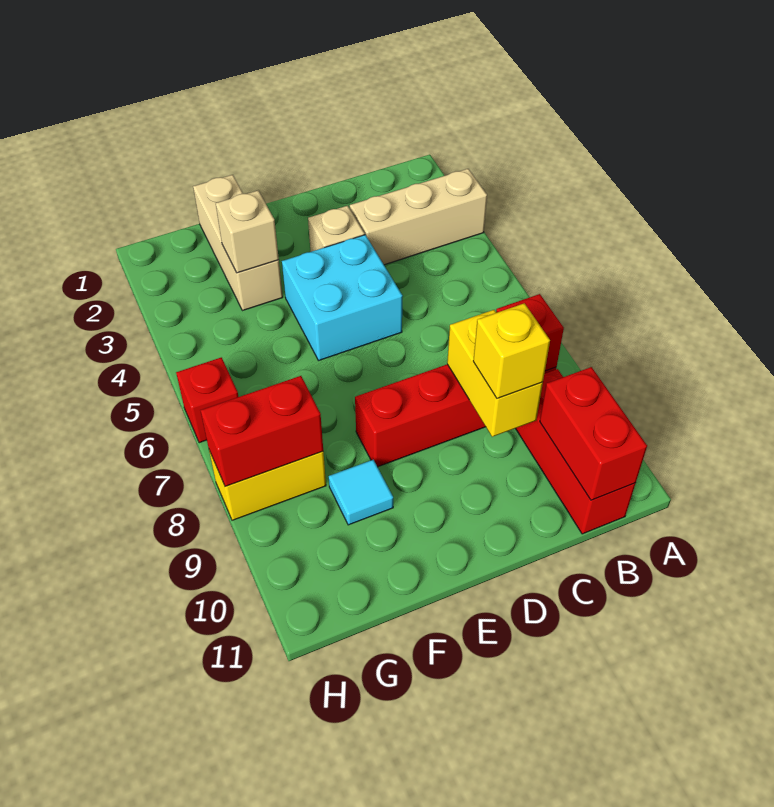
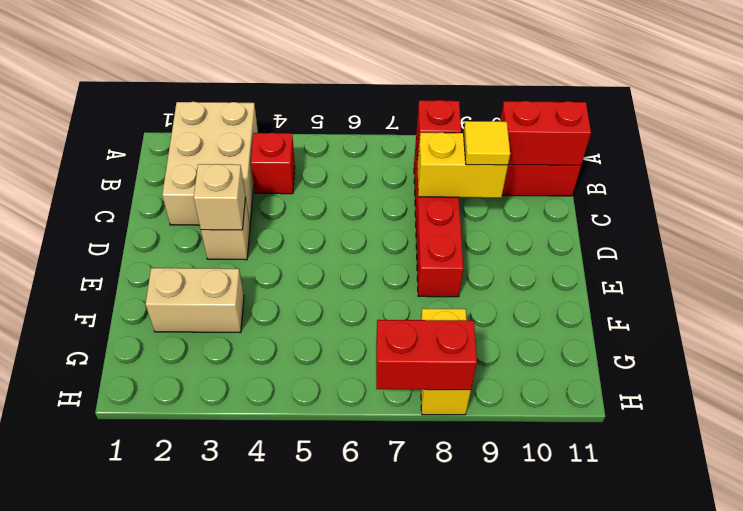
tan brick A3:C3 level 1 -> tan brick A2:C3 level 1
yellow brick C9 level 3 -> yellow tile C9 level 3
cyan brick D4:E5 level 1 -> none
tan brick F1:F3 level 1 -> tan brick F2:F3 level 1
tan brick F3 level 2 -> tan brick D3 level 2
cyan tile F9 level 1 -> none
red brick G8:H8 level 2 -> red brick H7:H8 level 2
red brick H6 level 1 -> red brick B4 level 1

